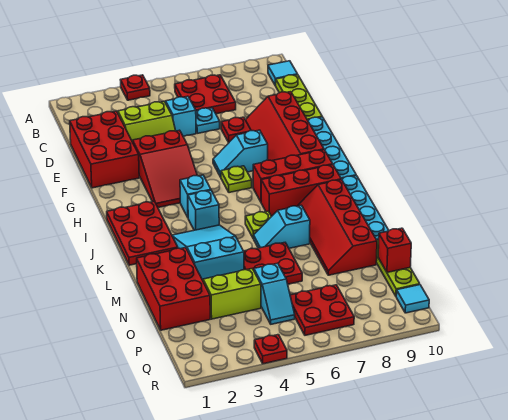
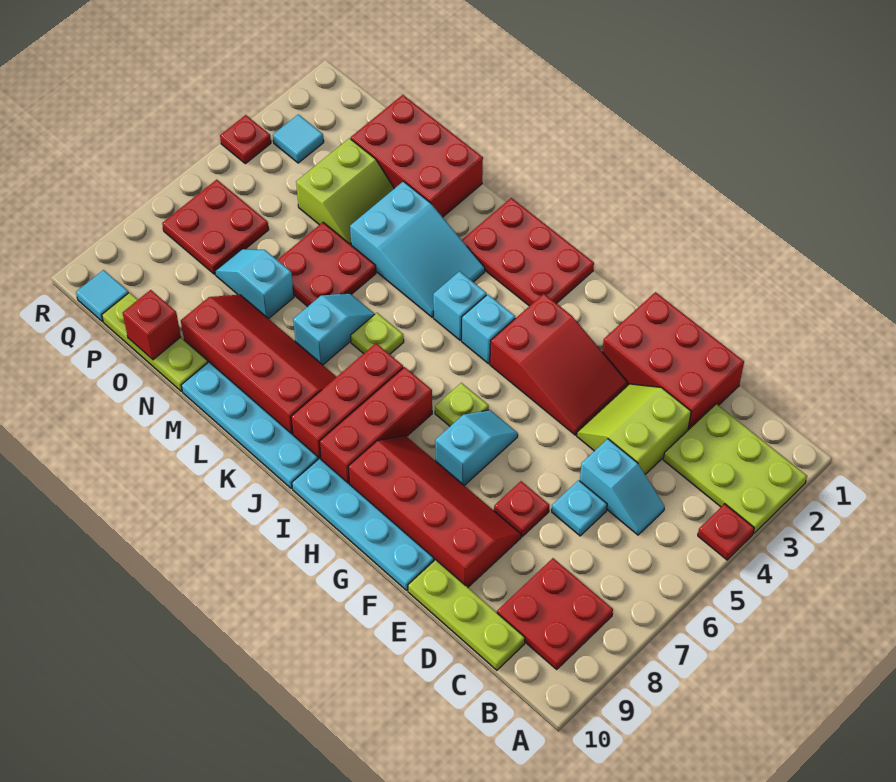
none -> lime plate A2:C3 level 1
red plate B6:C7 level 1 -> red plate B8:C9 level 1
cyan tile B10 level 1 -> cyan tile Q3 level 1
red slope F3:H4 level 1 top F -> red slope F3:H4 level 1 top H
cyan slope O5:P5 level 1 top O -> cyan slope N7:O7 level 1 top N

